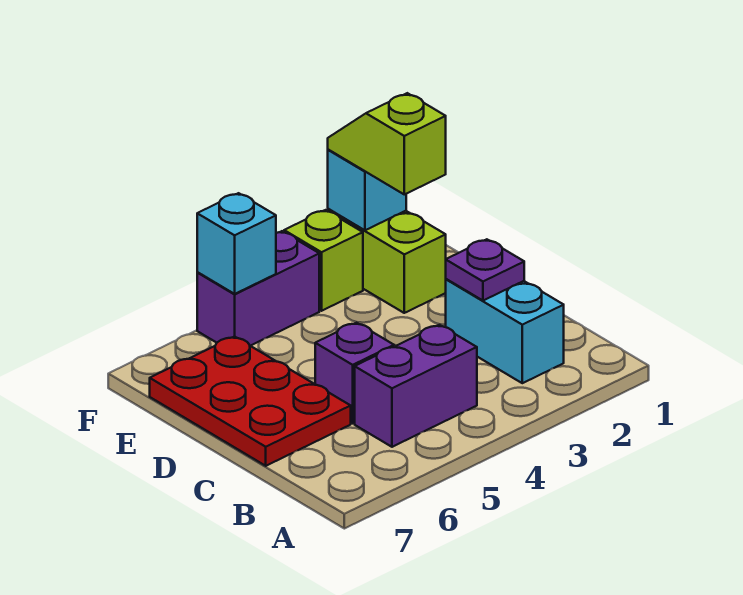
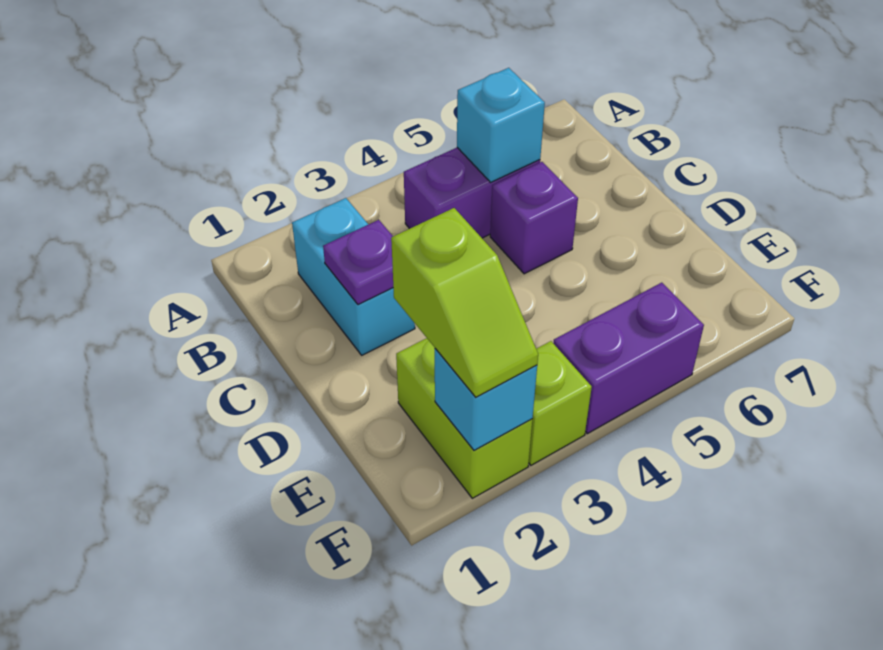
red plate C6:E7 level 1 -> none
cyan brick F5 level 2 -> cyan brick B5 level 2

